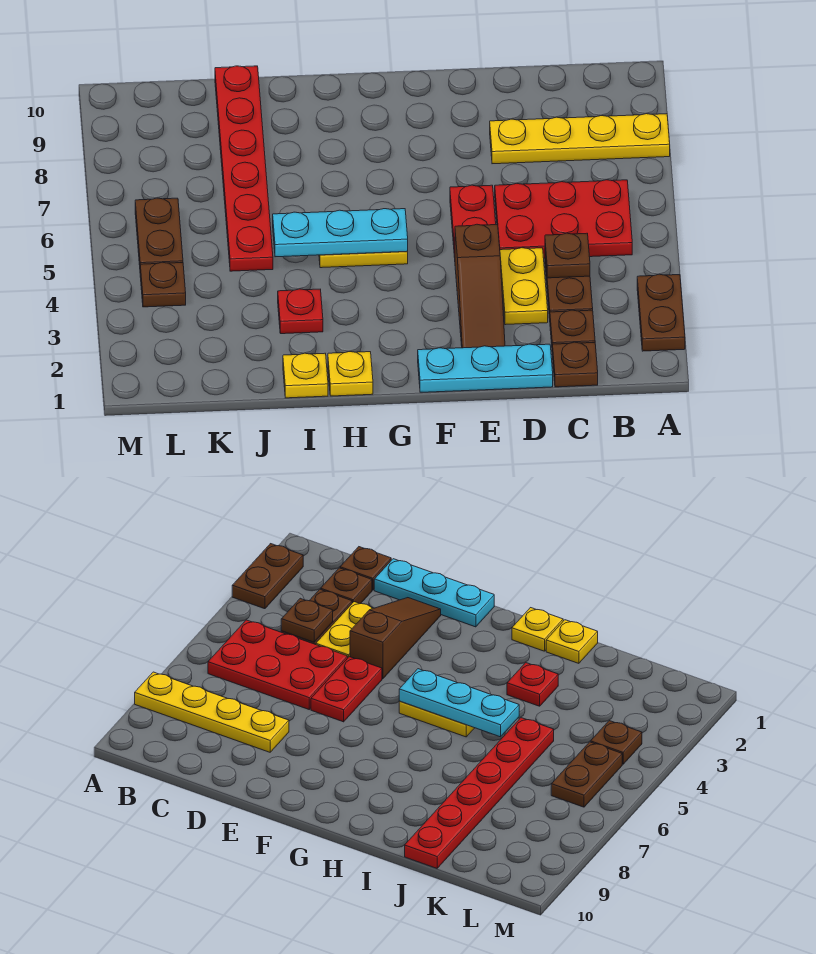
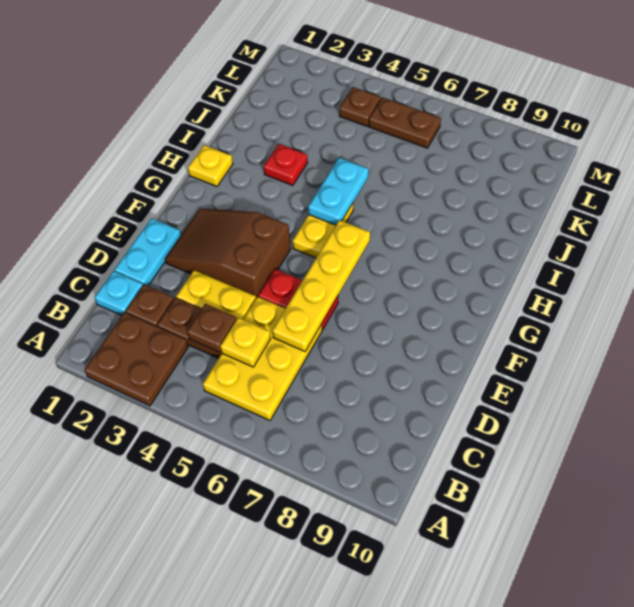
brown plate A2:A3 level 1 -> brown plate A2:B3 level 1
yellow plate A8:D8 level 1 -> yellow plate D6:G6 level 2
red plate B5:D6 level 1 -> yellow plate B5:D6 level 1
brown plate C1 level 1 -> cyan plate C1 level 1
cyan plate D1:F1 level 1 -> cyan plate D1:E1 level 1
brown slope E2:E4 level 1 top 4 -> brown slope E2:F4 level 1 top 4
cyan plate G5:I5 level 2 -> cyan plate H5:I5 level 2
yellow plate I1 level 1 -> yellow plate C5 level 2
red plate J5:J10 level 1 -> none

